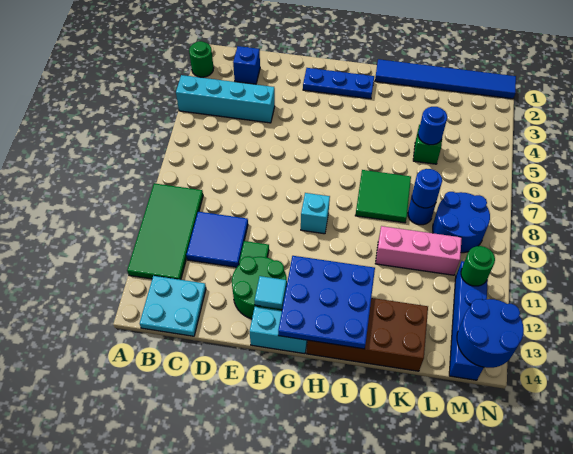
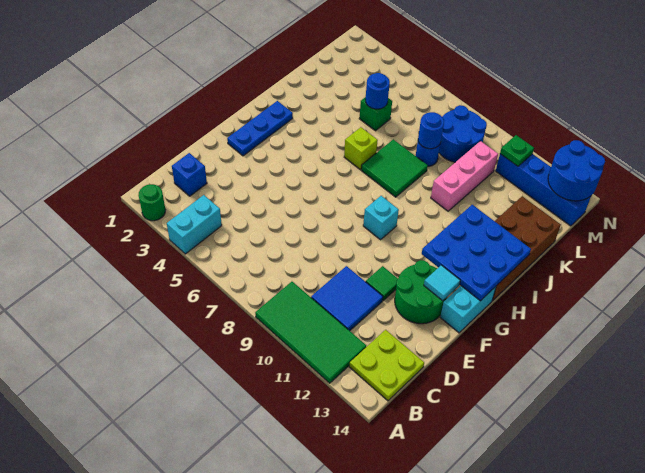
cyan brick A4:D4 level 1 -> cyan brick A4:B4 level 1
cyan plate B13:C14 level 1 -> lime plate B13:C14 level 1
blue tile I1:N1 level 1 -> none
none -> lime brick I6 level 1
green round brick M11 level 2 -> green plate M11 level 2

